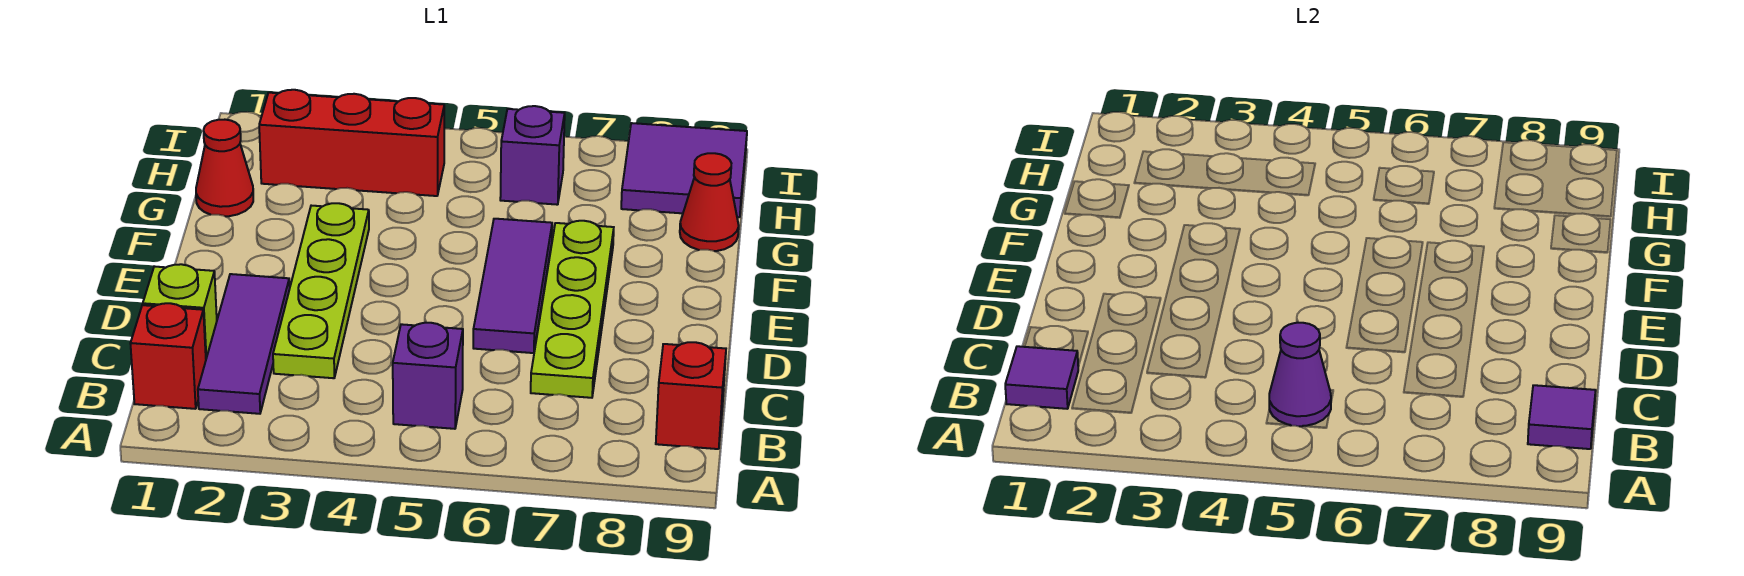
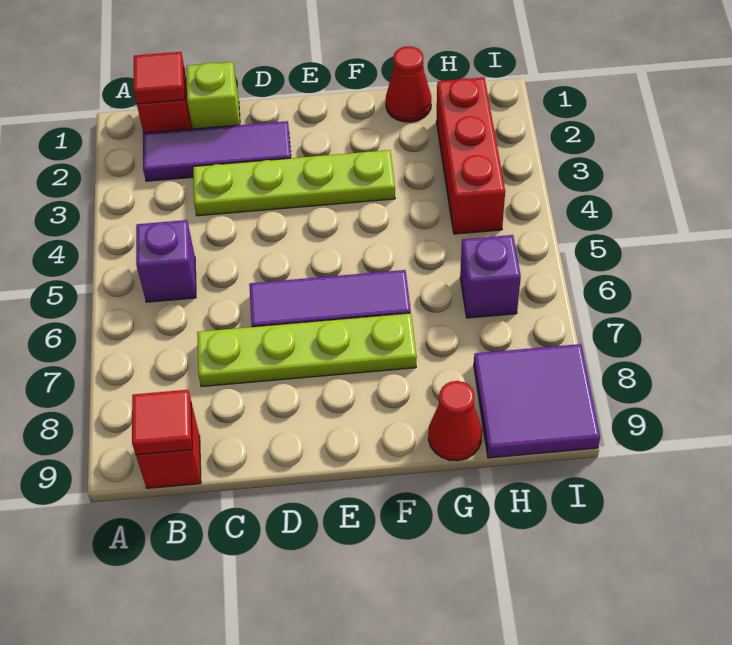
purple tile B1 level 2 -> red tile B1 level 2
purple cone B5 level 2 -> none
purple tile B9 level 2 -> red tile B9 level 2

